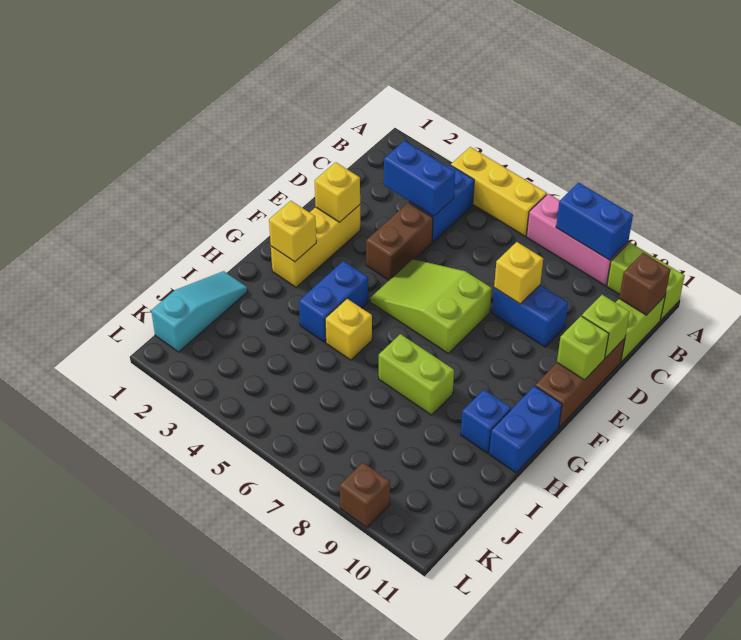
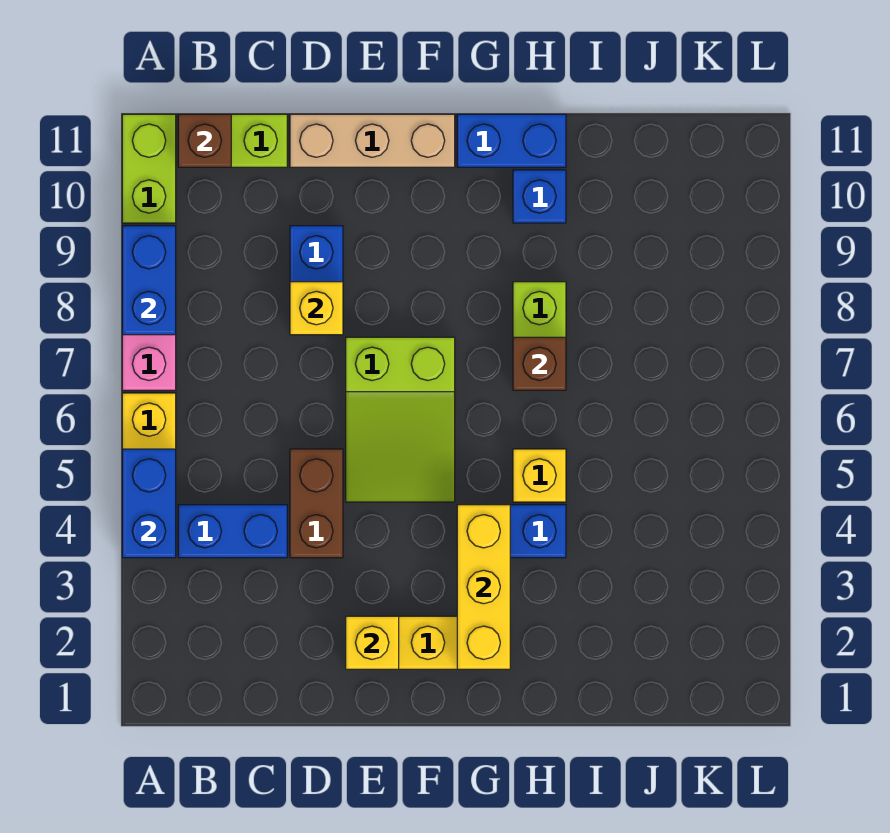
blue brick C3:C4 level 2 -> blue brick A4:A5 level 2
brown brick D4:E4 level 1 -> brown brick D4:D5 level 1
brown brick D11:F11 level 1 -> tan brick D11:F11 level 1
lime brick D11 level 2 -> none
lime brick E11 level 2 -> none
yellow brick G2 level 2 -> yellow brick G2:G4 level 2
cyan slope I1:K1 level 1 top K -> none
brown brick L9 level 1 -> brown brick H7 level 2

